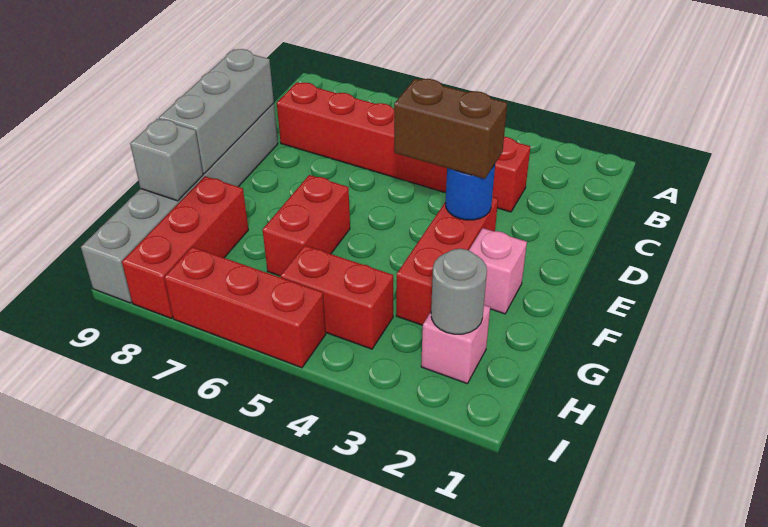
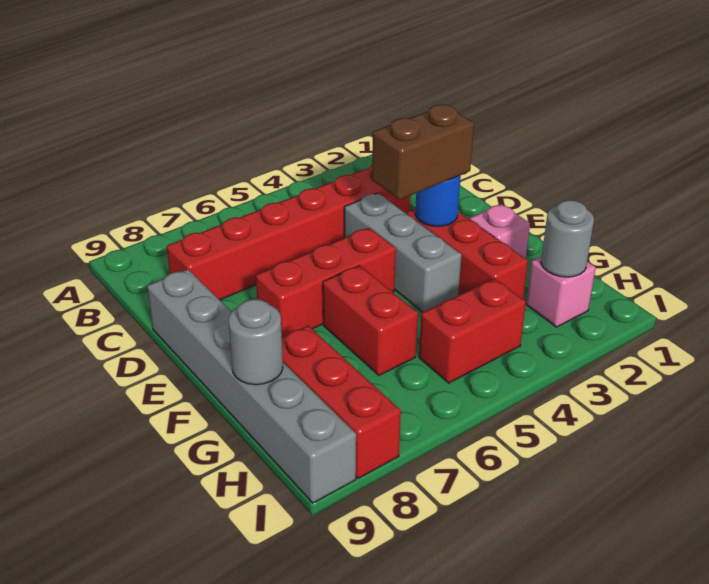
grey brick D9:F9 level 2 -> grey brick D4:F4 level 1
grey brick G9 level 2 -> grey round brick G9 level 2
red brick I5:I7 level 1 -> red brick E5:E7 level 1

